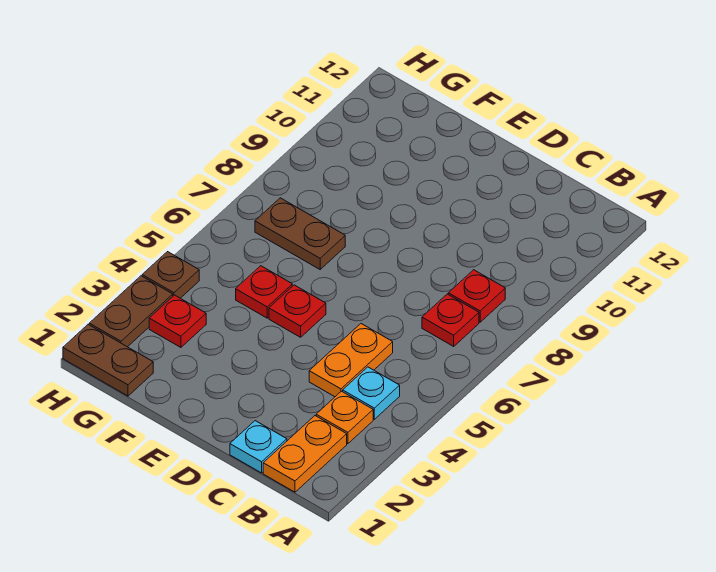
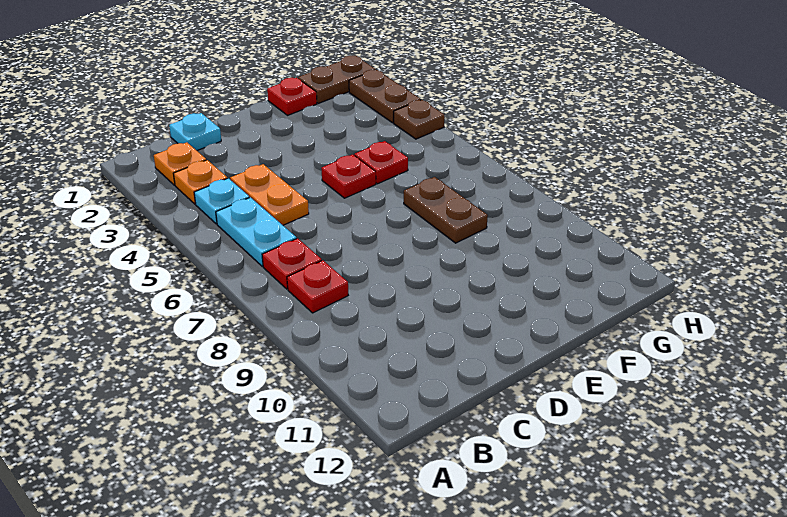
orange plate B1:B2 level 1 -> orange plate B2 level 1
none -> cyan plate B5:B6 level 1
brown plate F7:G7 level 1 -> brown plate F7:F8 level 1
red plate G3 level 1 -> red plate F1 level 1

